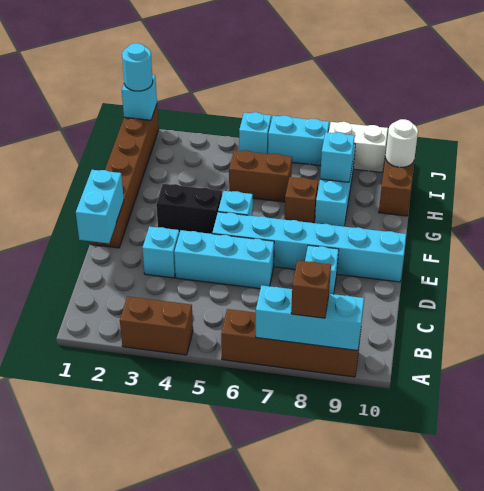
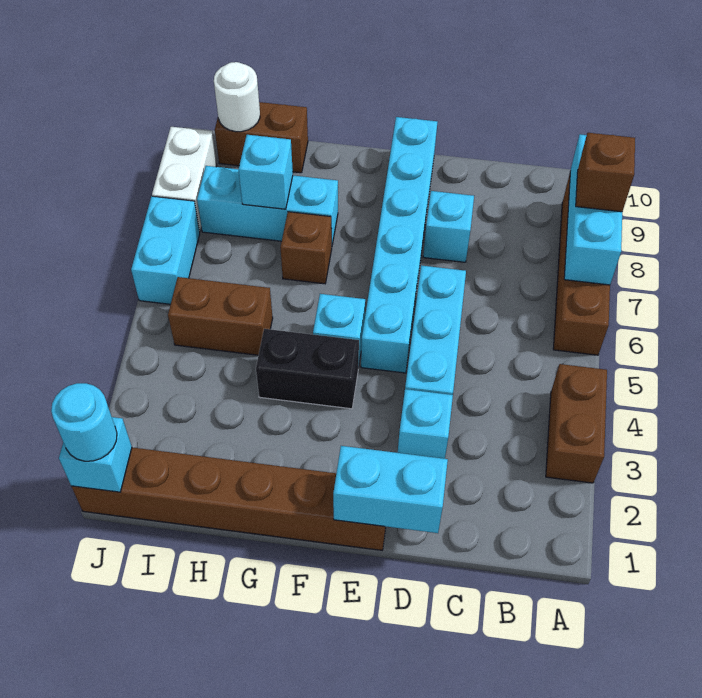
black brick F3:F4 level 1 -> black brick F4:G4 level 1
brown brick H5:H6 level 1 -> brown brick H5:I5 level 1
cyan brick J5 level 1 -> none

